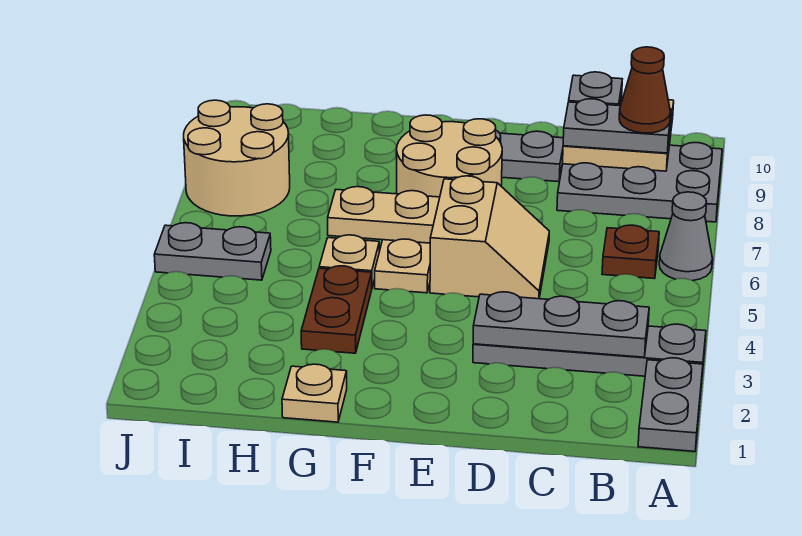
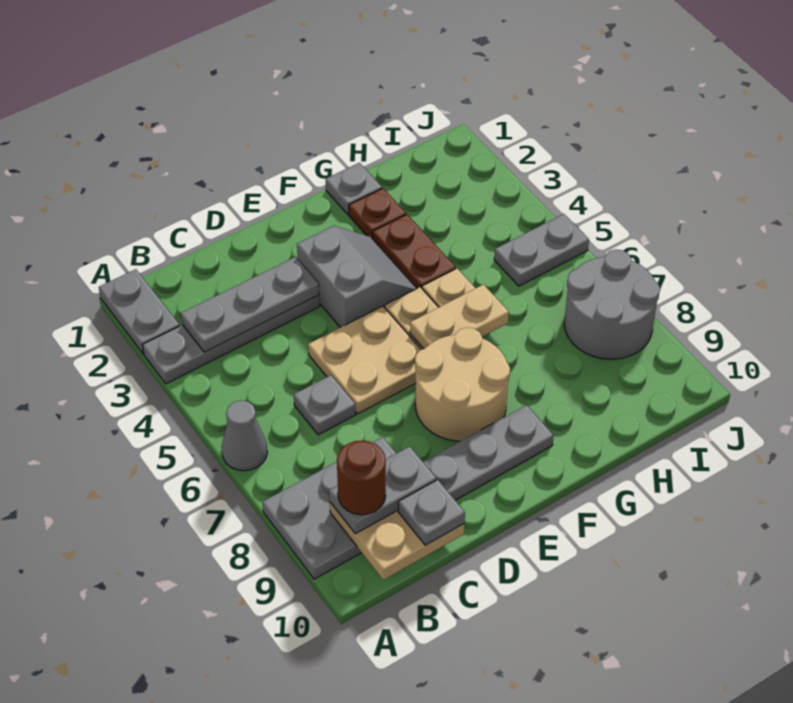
brown plate B6 level 1 -> brown plate G2 level 1
brown cone B9 level 4 -> brown round brick B9 level 4
none -> grey plate C6 level 1
tan slope D5:E6 level 1 top E -> tan plate D5:E6 level 1
none -> grey slope E3:F4 level 1 top E
tan plate G1 level 1 -> grey plate G1 level 1
tan round brick I7:J8 level 1 -> grey round brick I7:J8 level 1

